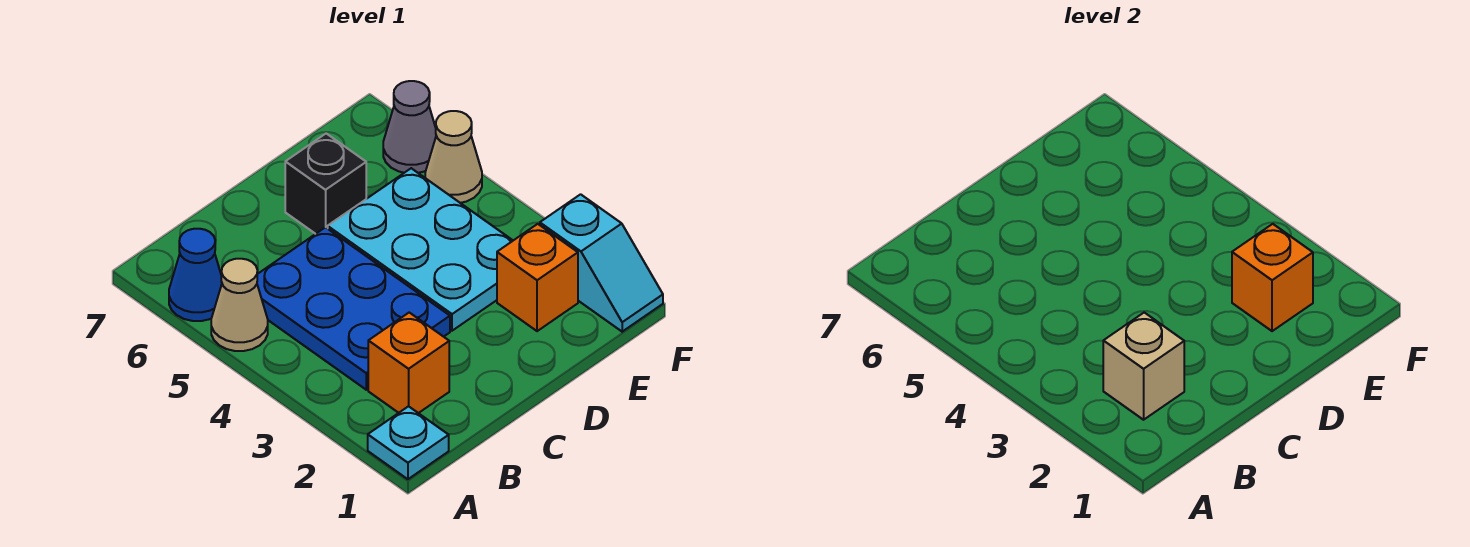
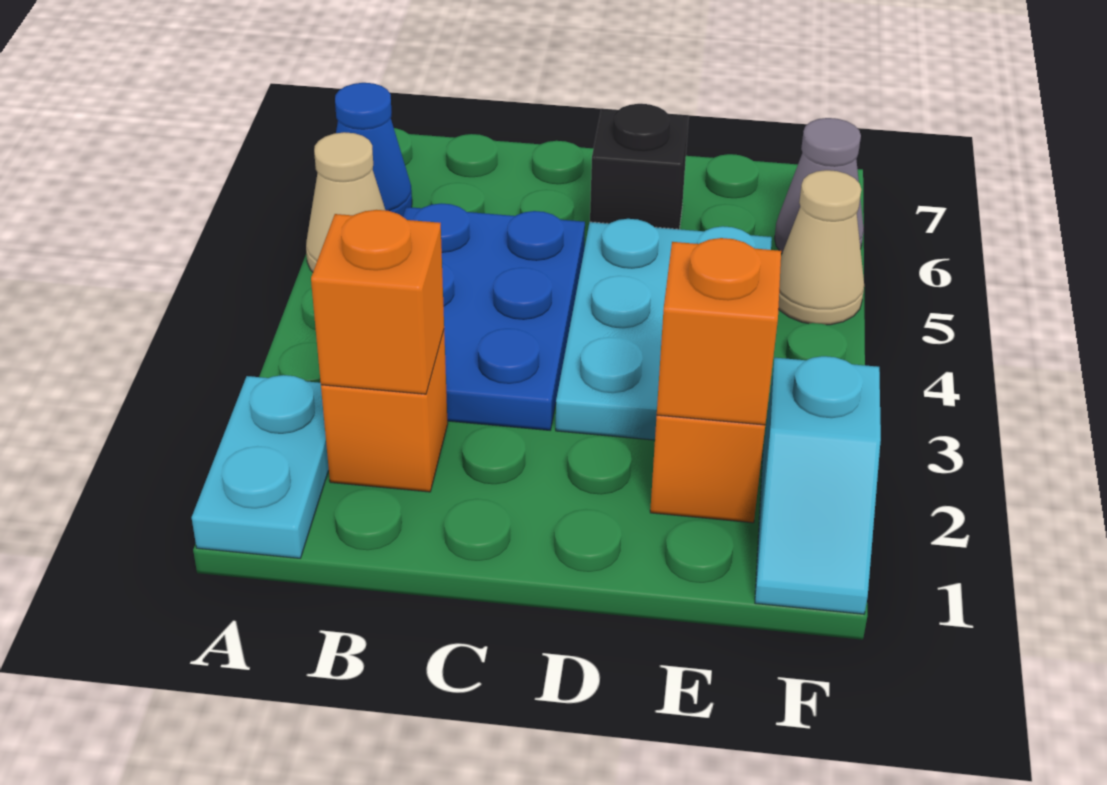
cyan plate A1 level 1 -> cyan plate A1:A2 level 1
tan brick B2 level 2 -> orange brick B2 level 2

